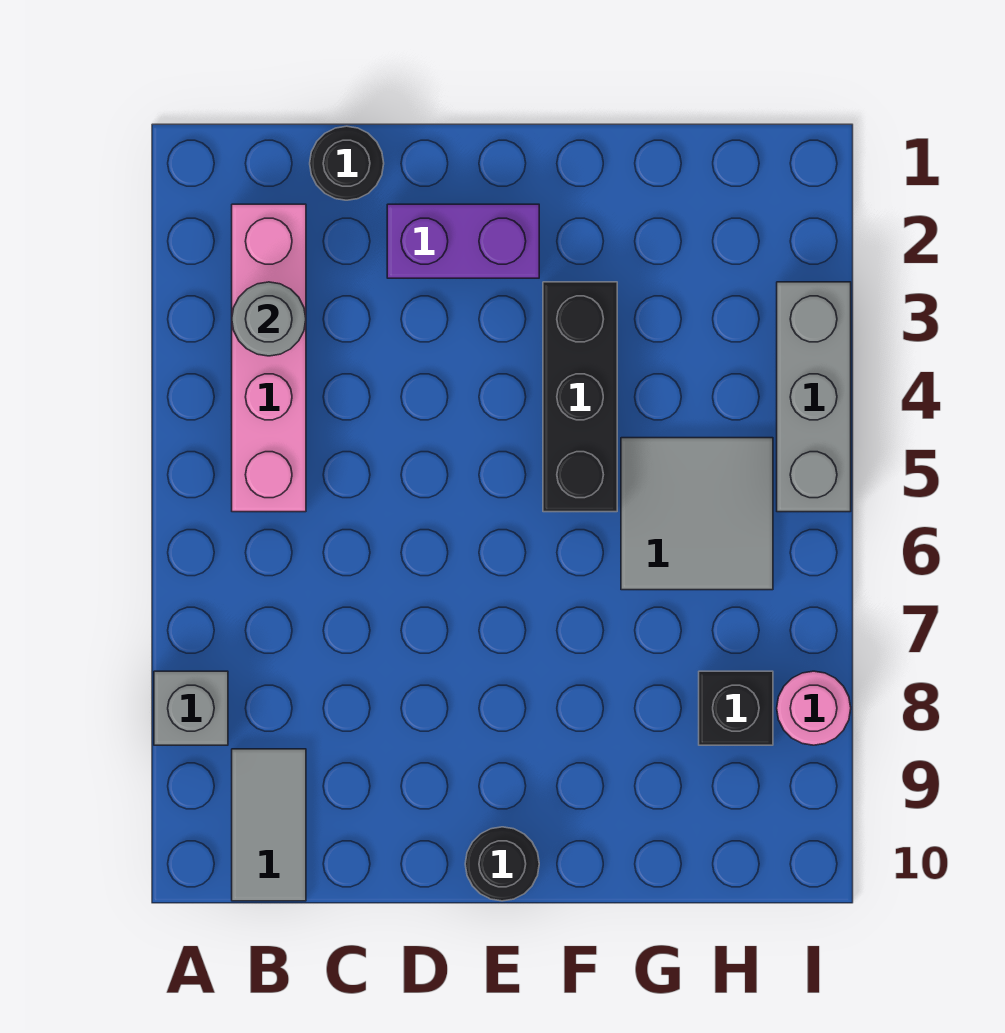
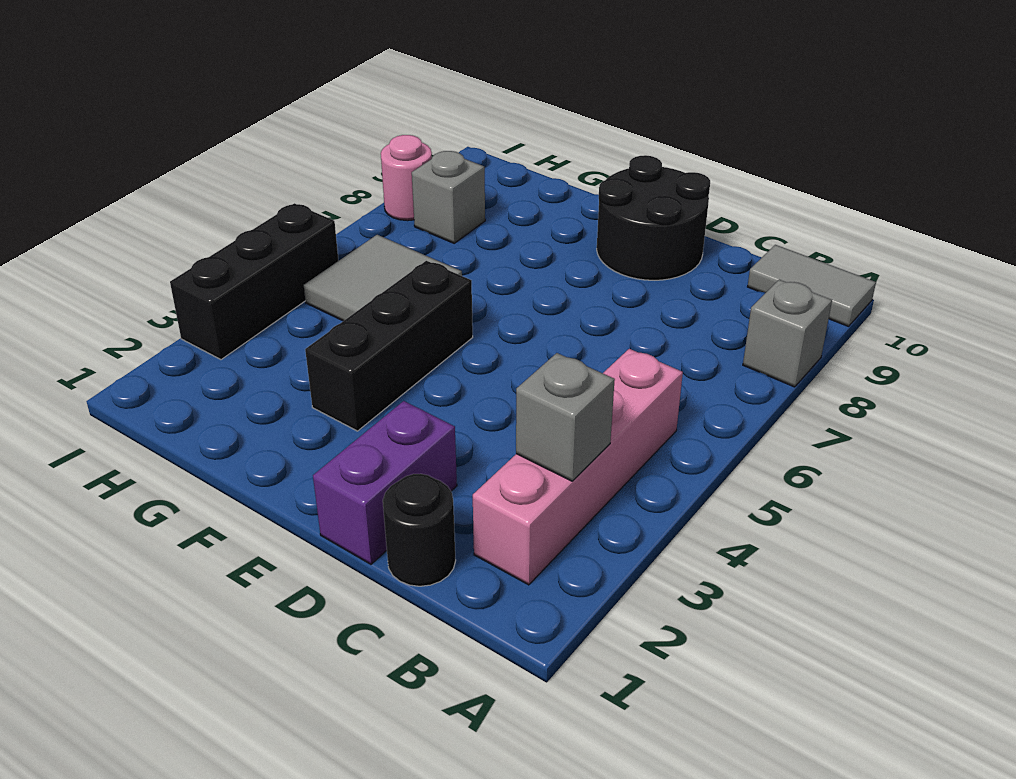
grey round brick B3 level 2 -> grey brick B3 level 2
grey tile B9:B10 level 1 -> grey tile A10:B10 level 1
purple brick D2:E2 level 1 -> purple brick D1:D2 level 1
black round brick E10 level 1 -> black round brick D9:E10 level 1
black brick H8 level 1 -> grey brick H8 level 1
grey brick I3:I5 level 1 -> black brick I3:I5 level 1

